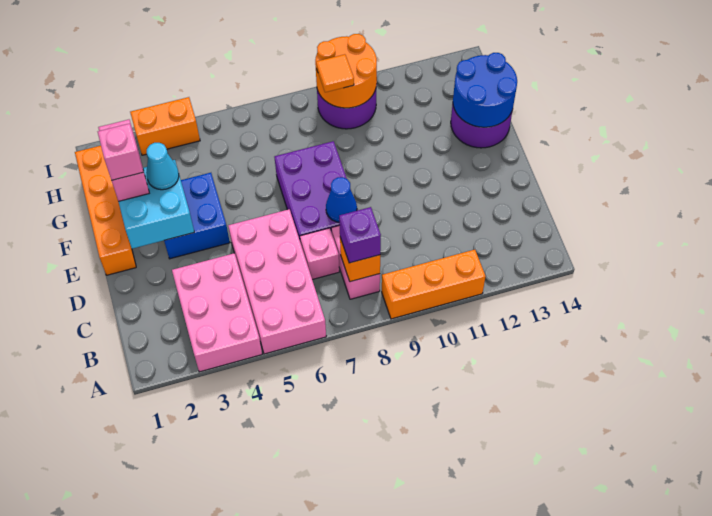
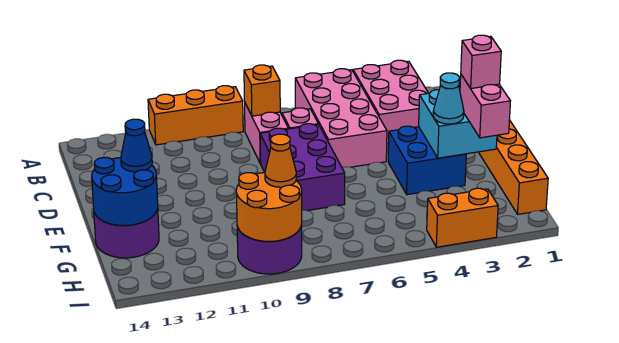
purple brick B8 level 3 -> none
blue cone D8 level 2 -> blue cone F13 level 3
orange tile H9 level 3 -> orange cone H9 level 3

